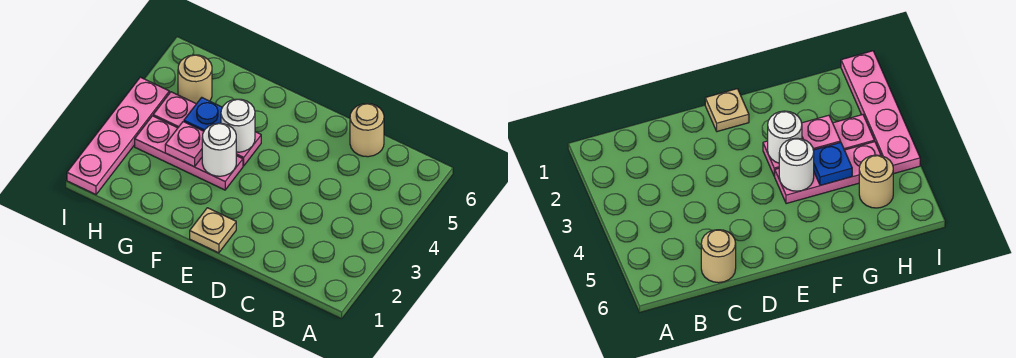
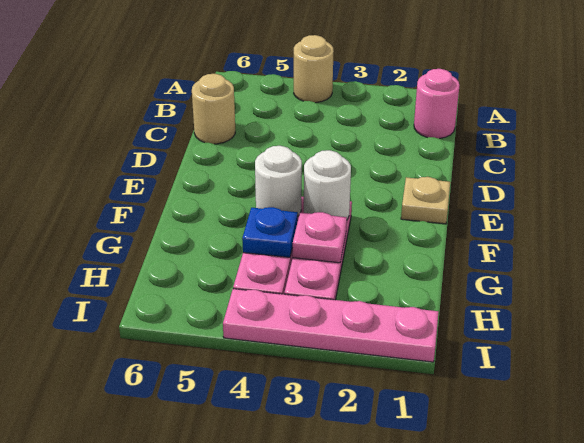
none -> pink round brick B1 level 1
tan round brick H5 level 1 -> tan round brick A4 level 1

